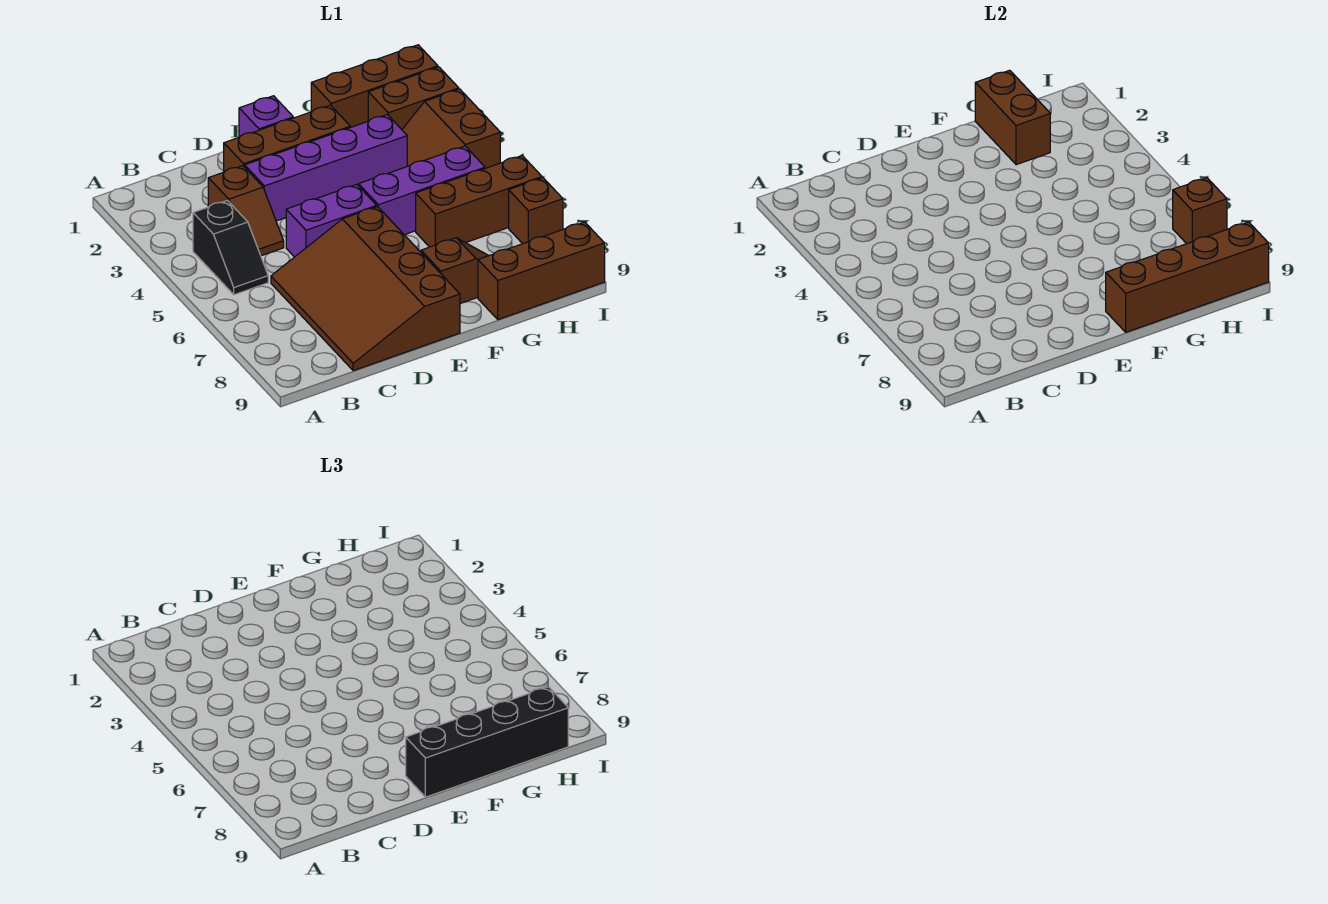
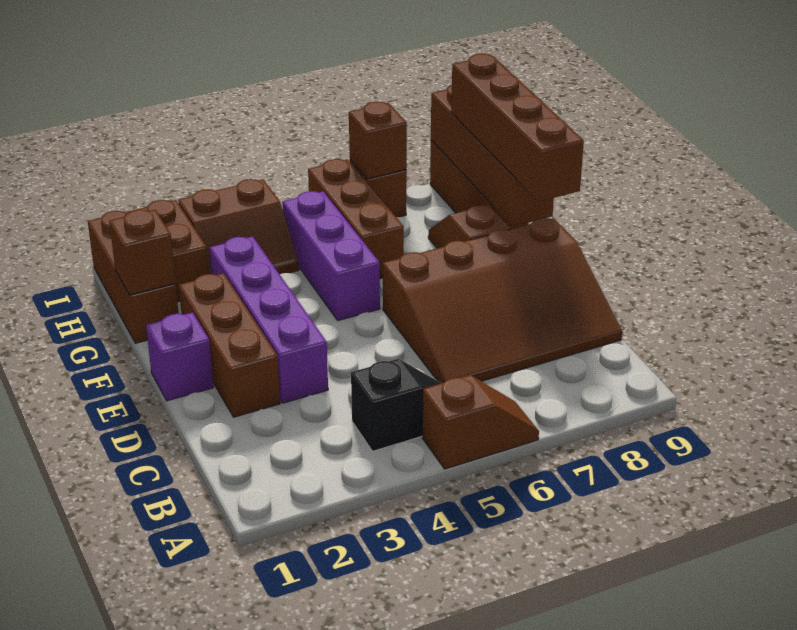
brown slope C3:C4 level 1 top 3 -> brown slope A5:A6 level 1 top 5
purple brick D5:E5 level 1 -> none
black brick E9:H9 level 3 -> brown brick E9:H9 level 3
brown brick G1:G2 level 2 -> brown brick G1 level 2

